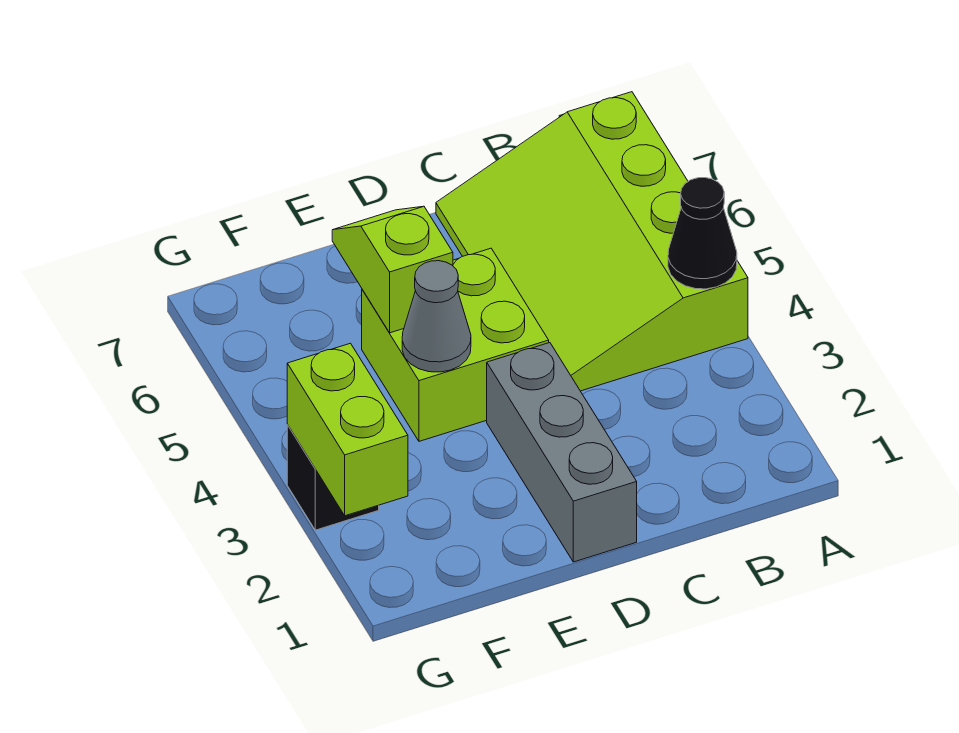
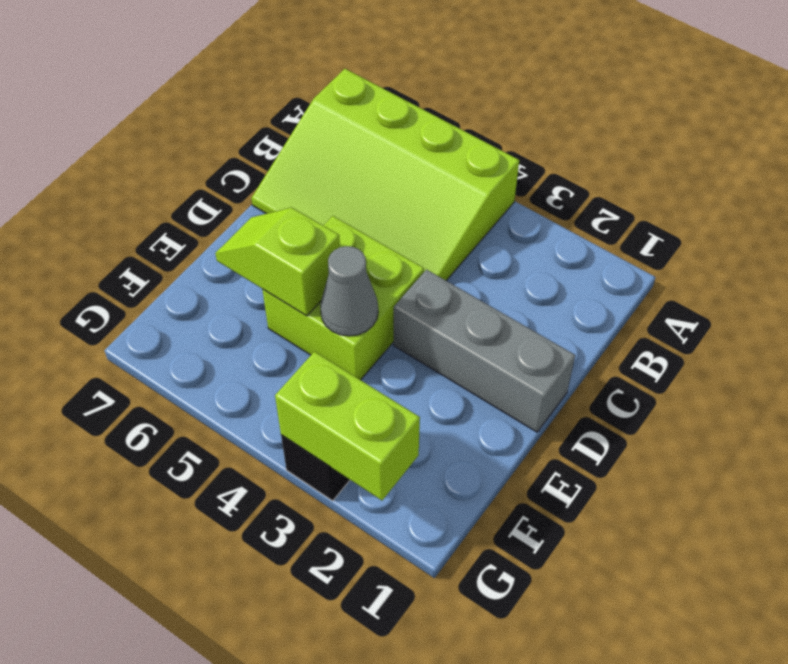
black cone A4 level 2 -> none

